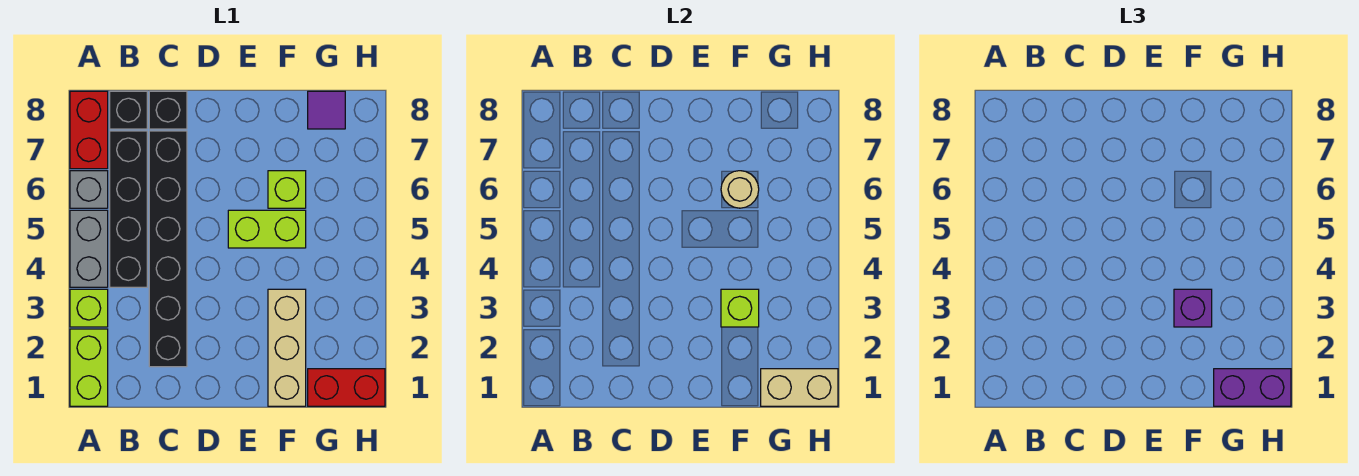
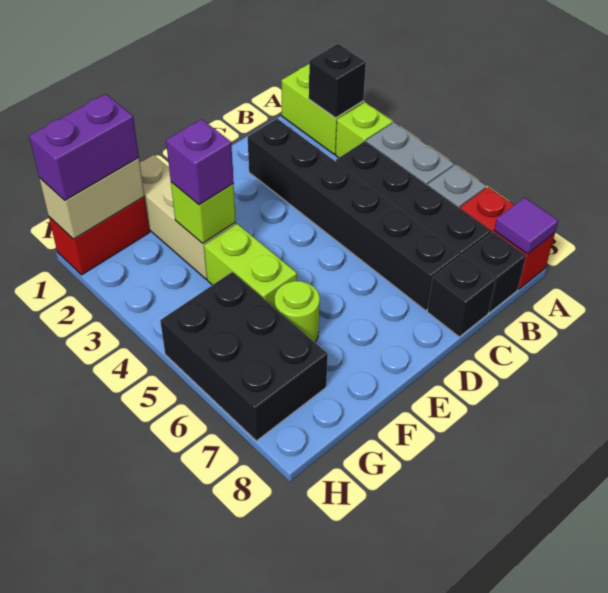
none -> black brick A2 level 2
lime brick E5:F5 level 1 -> lime brick F4:F5 level 1
lime brick F6 level 1 -> lime round brick F6 level 1
tan round brick F6 level 2 -> none
none -> black brick G5:H7 level 1
purple tile G8 level 1 -> purple tile A8 level 2

